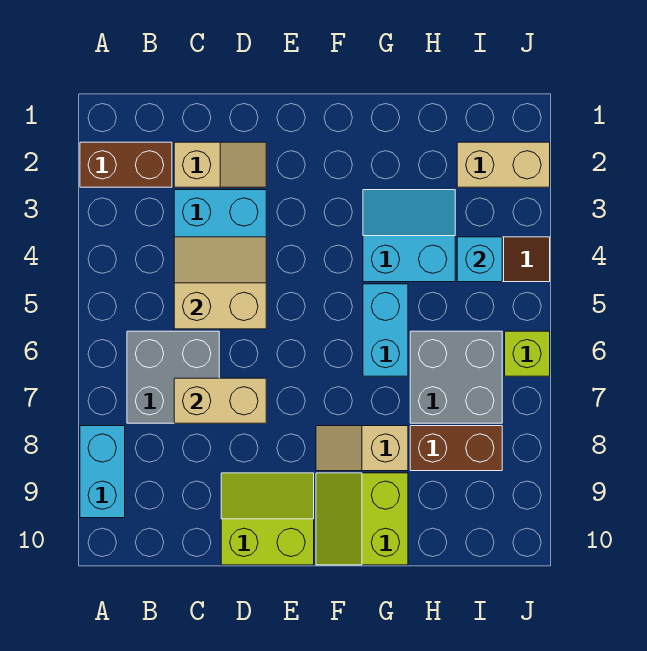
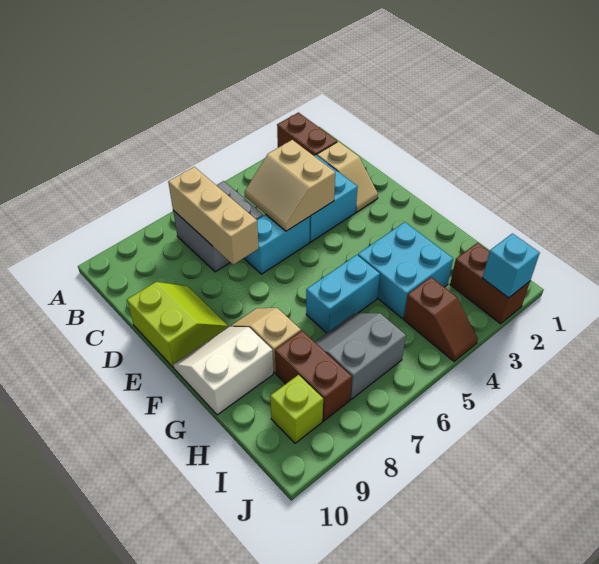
cyan brick A8:A9 level 1 -> cyan brick D5:D6 level 1
tan slope C4:D5 level 2 top 5 -> tan slope C4:D5 level 2 top 4
tan brick C7:D7 level 2 -> tan brick B7:D7 level 2
lime slope F9:G10 level 1 top G -> white slope F9:G10 level 1 top G
cyan slope G3:H4 level 1 top 4 -> cyan brick G3:H4 level 1
grey brick H6:I7 level 1 -> grey slope H6:I7 level 1 top I
tan brick I2:J2 level 1 -> brown brick I2:J2 level 1
cyan brick I4 level 2 -> cyan brick J2 level 2
lime brick J6 level 1 -> lime brick I9 level 1

